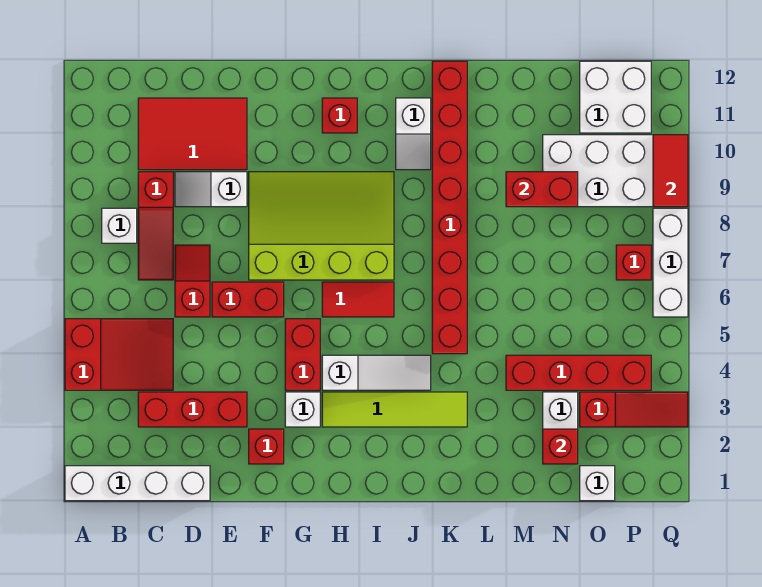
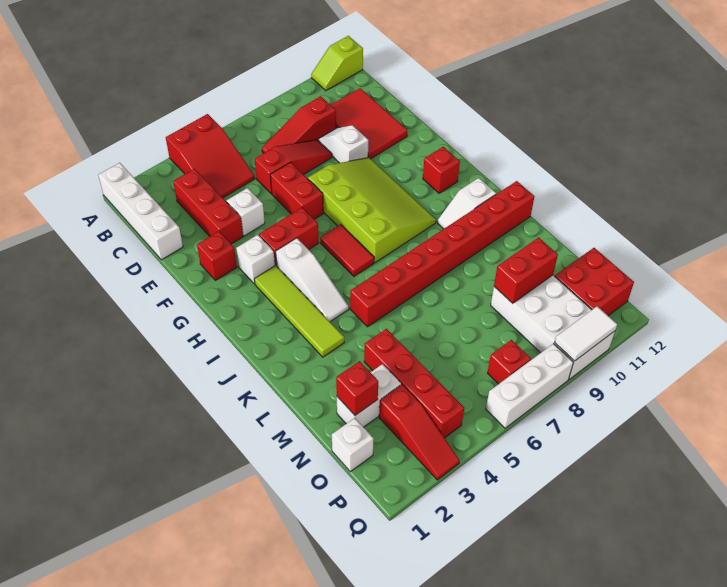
none -> lime slope A11:A12 level 1 top 12
white brick B8 level 1 -> white brick E4 level 1
red slope D6:D7 level 1 top 6 -> red slope D6:D8 level 1 top 6
red brick M9:N9 level 2 -> red brick N9:N10 level 2
white brick O11:P12 level 1 -> red brick O11:P12 level 1
red tile Q9:Q10 level 2 -> white tile Q9:Q10 level 2

